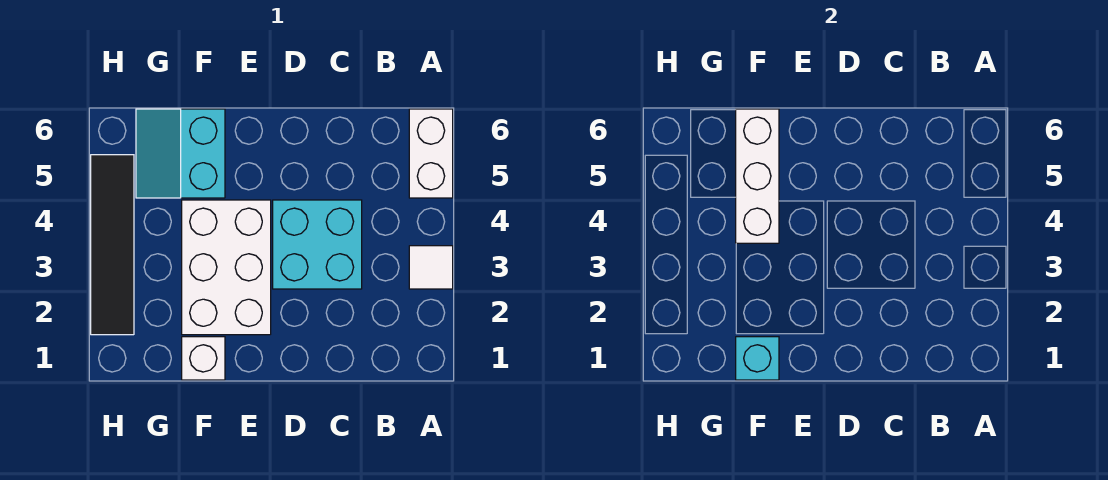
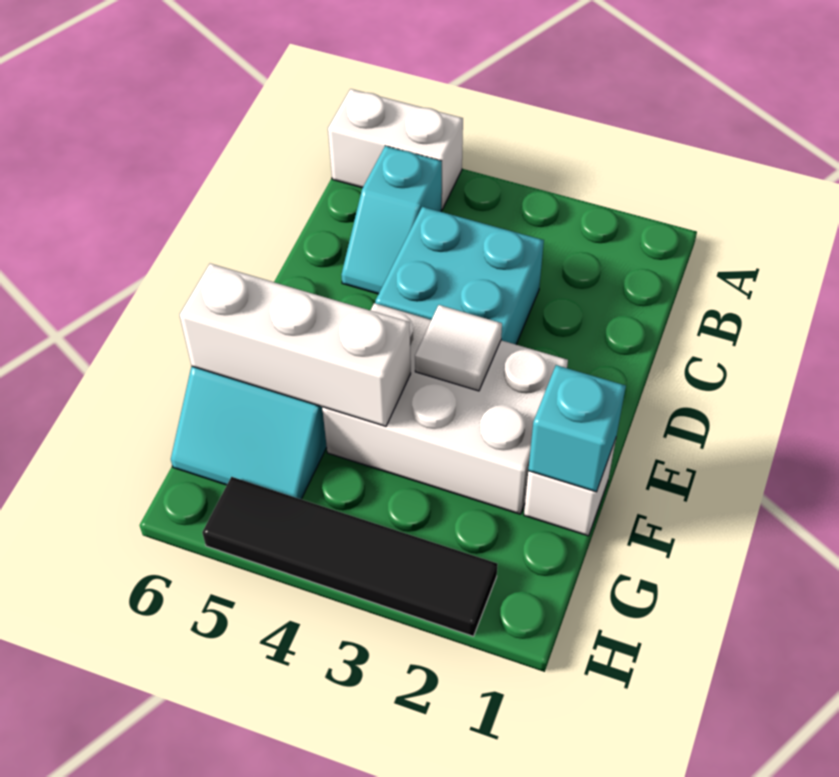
white tile A3 level 1 -> white tile E3 level 2
none -> cyan slope B5:C5 level 1 top B

